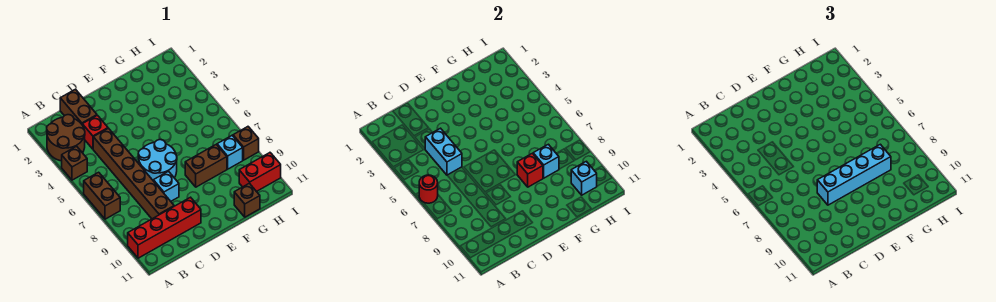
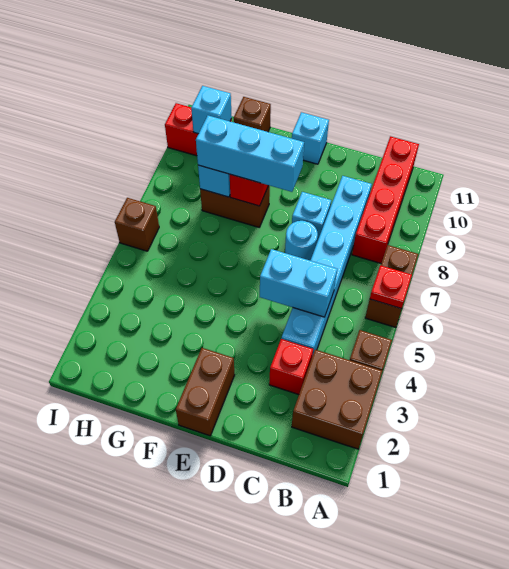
brown round brick A2:B3 level 1 -> brown brick A2:B3 level 1
red round brick A6 level 2 -> red plate A6 level 2
red brick A10:D10 level 1 -> red brick B8:B11 level 1
brown brick C1:C2 level 1 -> brown brick E1:E2 level 1
brown brick C4:C9 level 1 -> cyan brick C4:C9 level 1
cyan brick C4:C5 level 2 -> cyan brick C5:D5 level 2
cyan round brick D6:E7 level 1 -> cyan round brick D7 level 1
cyan brick D8:G8 level 3 -> cyan brick E8:G8 level 3
cyan brick H8 level 1 -> cyan brick E11 level 1
brown brick I8 level 1 -> brown brick I6 level 1

